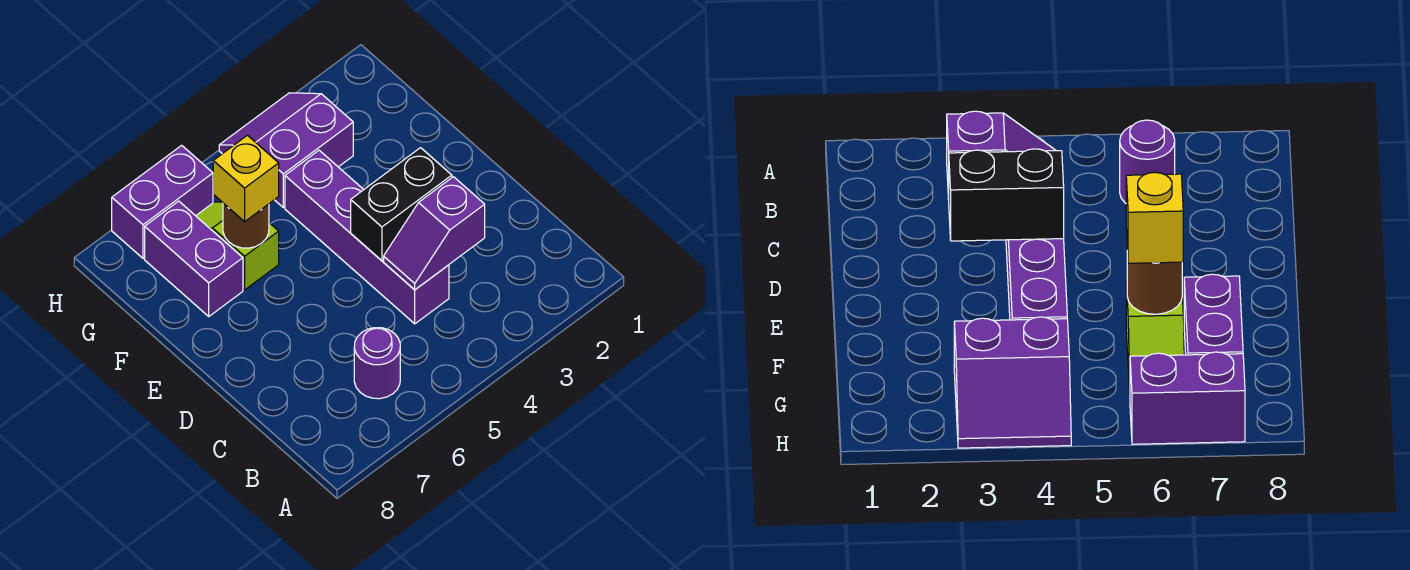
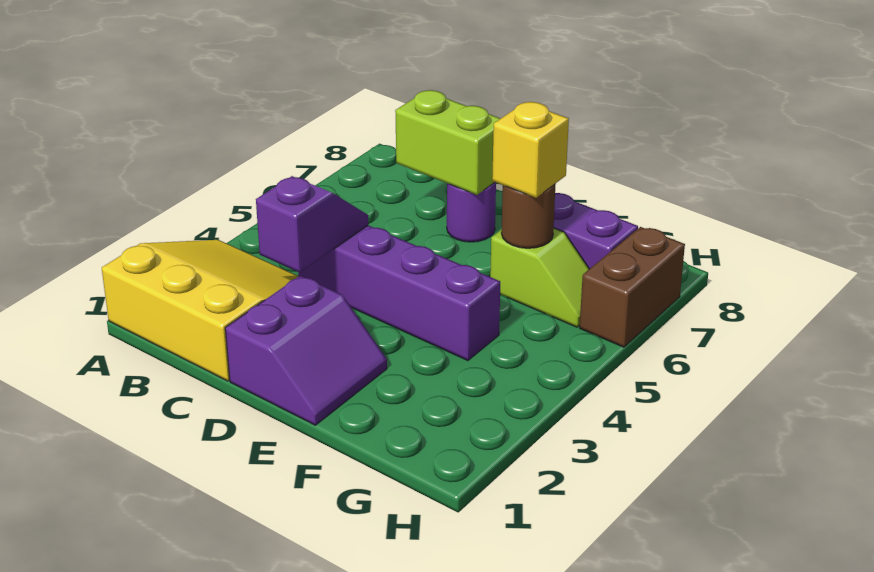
none -> yellow slope A1:C3 level 1 top 1
purple round brick B6 level 1 -> purple round brick D7 level 1
none -> lime brick C7:D7 level 2
black brick D3:D4 level 2 -> none
purple slope G3:H4 level 1 top G -> purple slope D1:E2 level 1 top D
purple brick H6:H7 level 1 -> brown brick H6:H7 level 1

